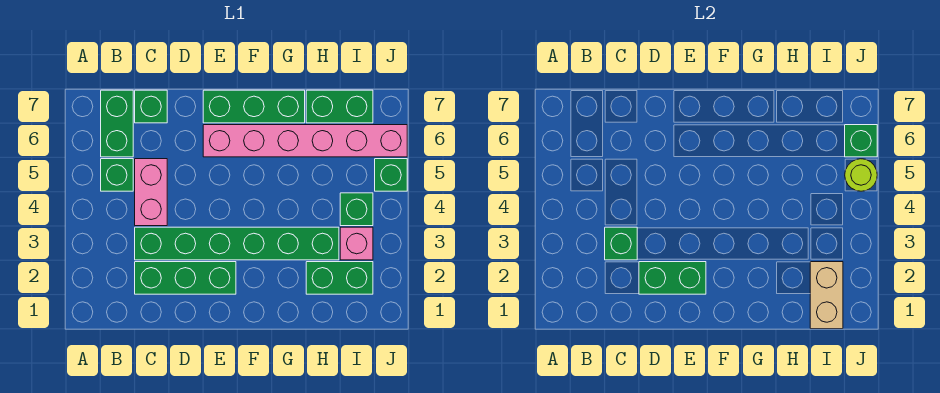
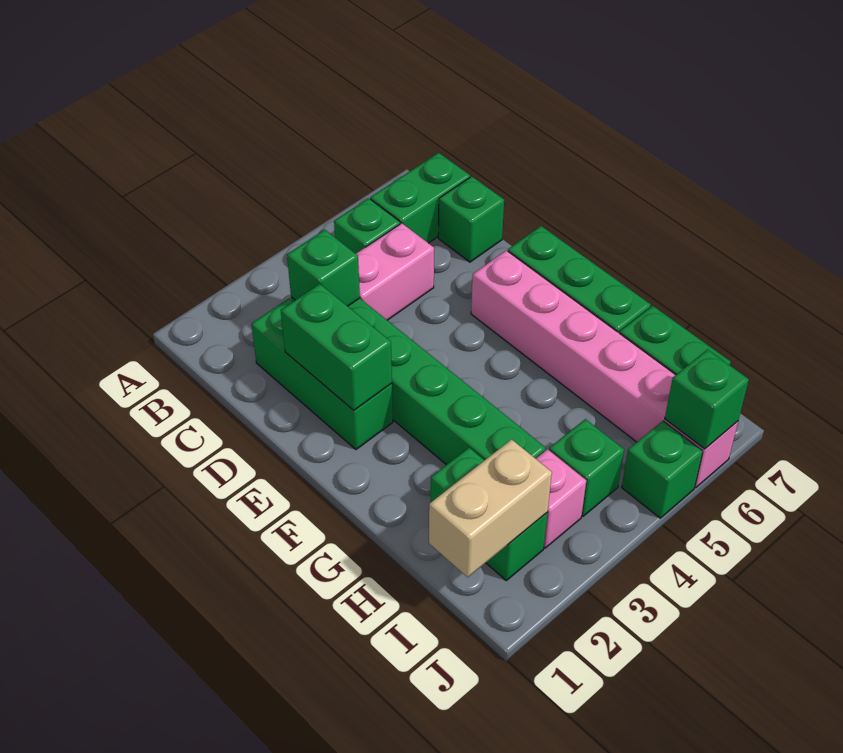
lime round brick J5 level 2 -> none

